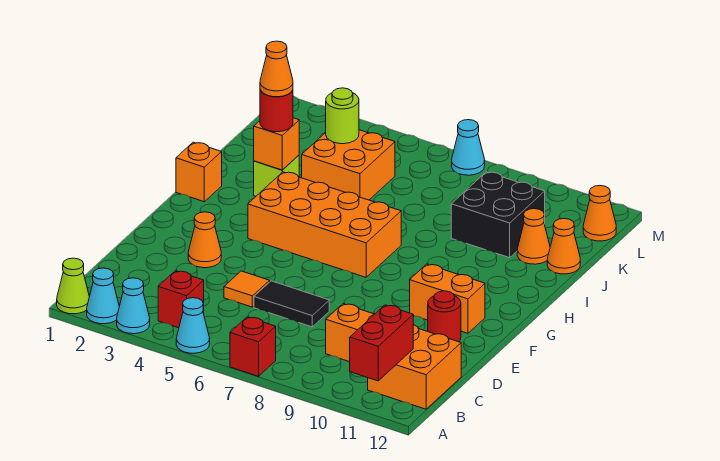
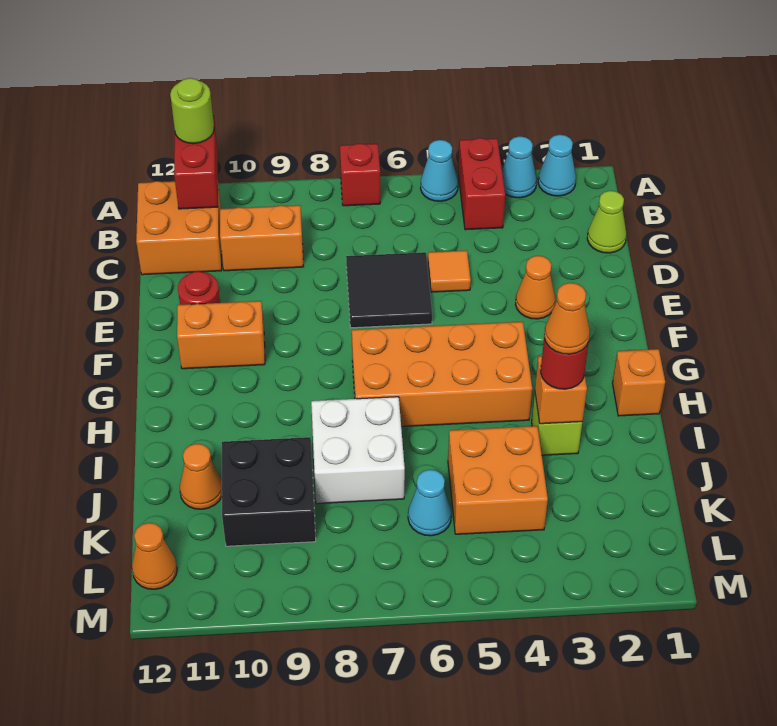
lime cone A1 level 1 -> lime cone C1 level 1
red brick B4 level 1 -> red brick A4:B4 level 1
black tile D6:D7 level 1 -> black tile D6:E7 level 1
none -> white brick I7:J8 level 1
orange cone J12 level 1 -> none
lime round brick K4 level 2 -> lime round brick A11 level 3
cyan cone M7 level 1 -> cyan cone K6 level 1

